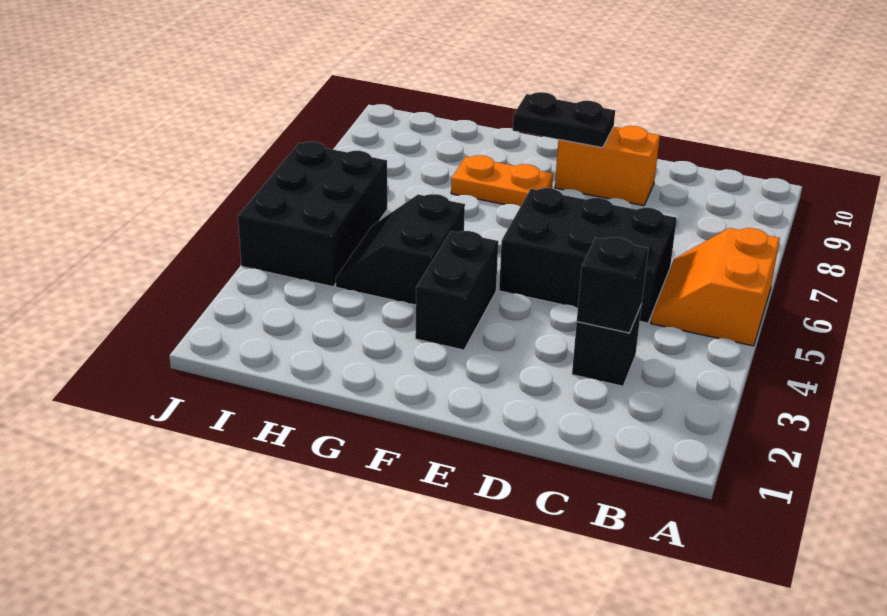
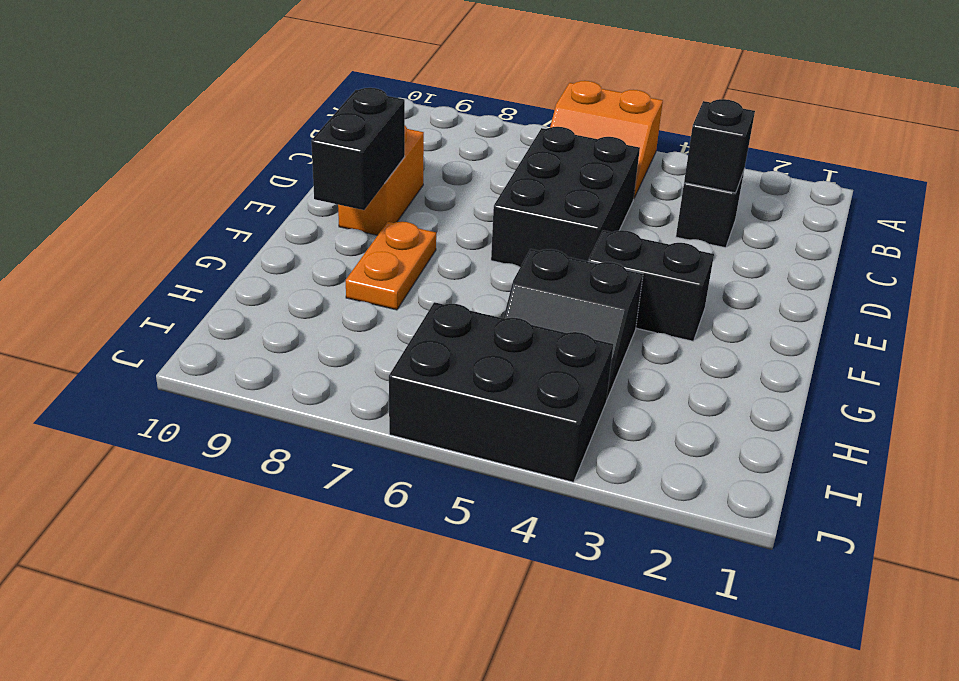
black plate E9:F9 level 2 -> black brick E9:F9 level 2

